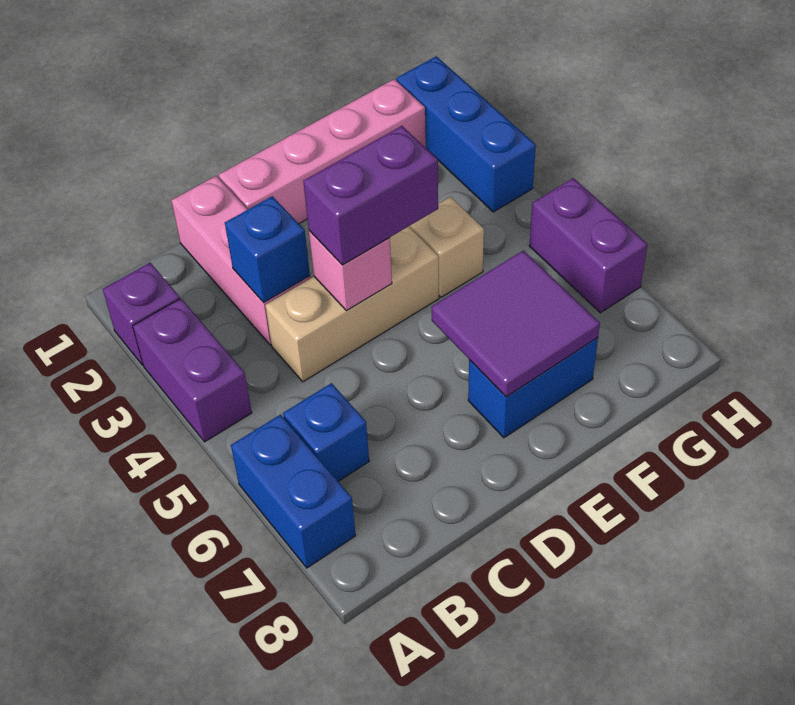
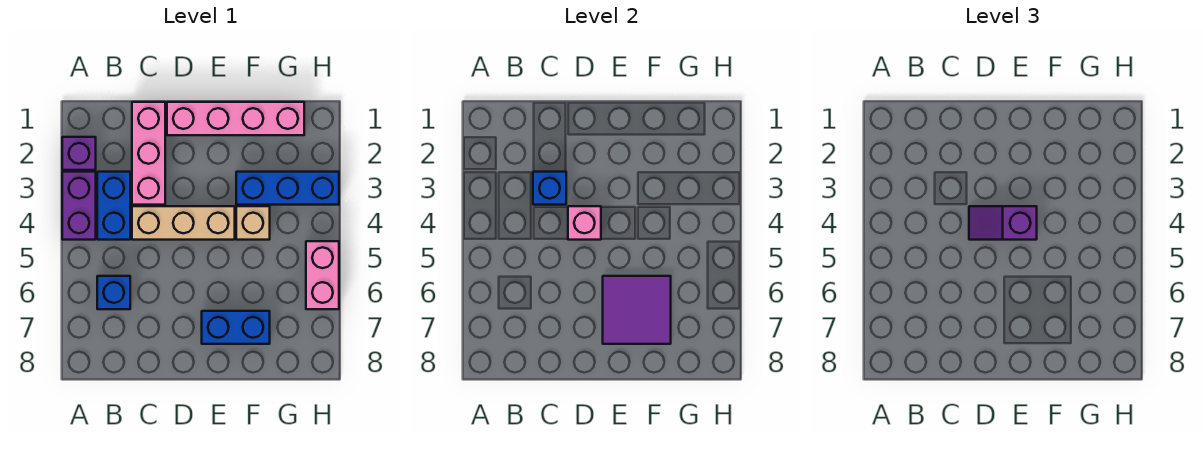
blue brick A6:A7 level 1 -> blue brick B3:B4 level 1
purple brick D4:E4 level 3 -> purple slope D4:E4 level 3 top E
blue brick H1:H3 level 1 -> blue brick F3:H3 level 1
purple brick H5:H6 level 1 -> pink brick H5:H6 level 1

